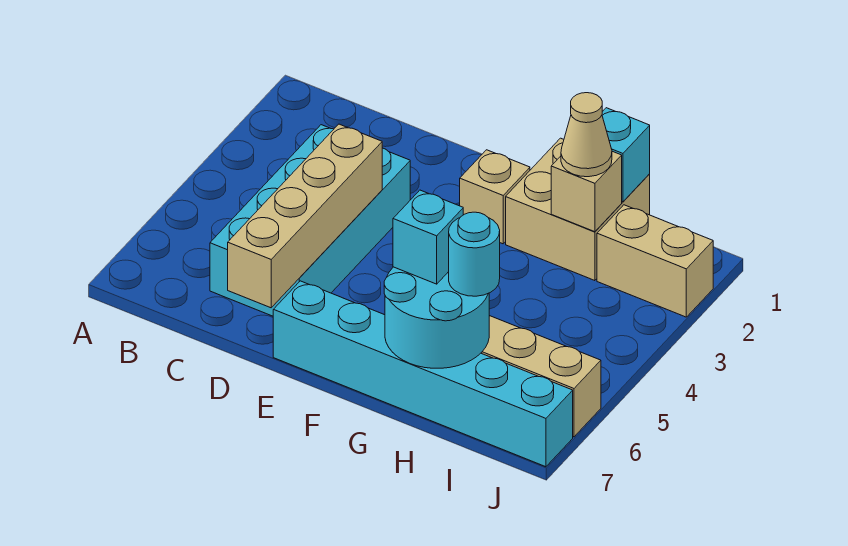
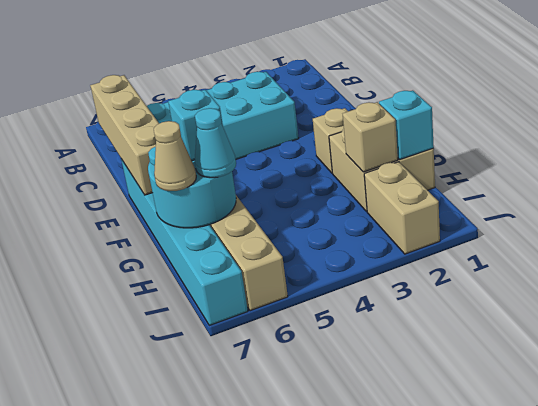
tan brick D4:D7 level 2 -> tan brick C7:F7 level 2
tan cone H2 level 3 -> tan cone H7 level 3
cyan round brick H6 level 3 -> cyan cone H6 level 3

